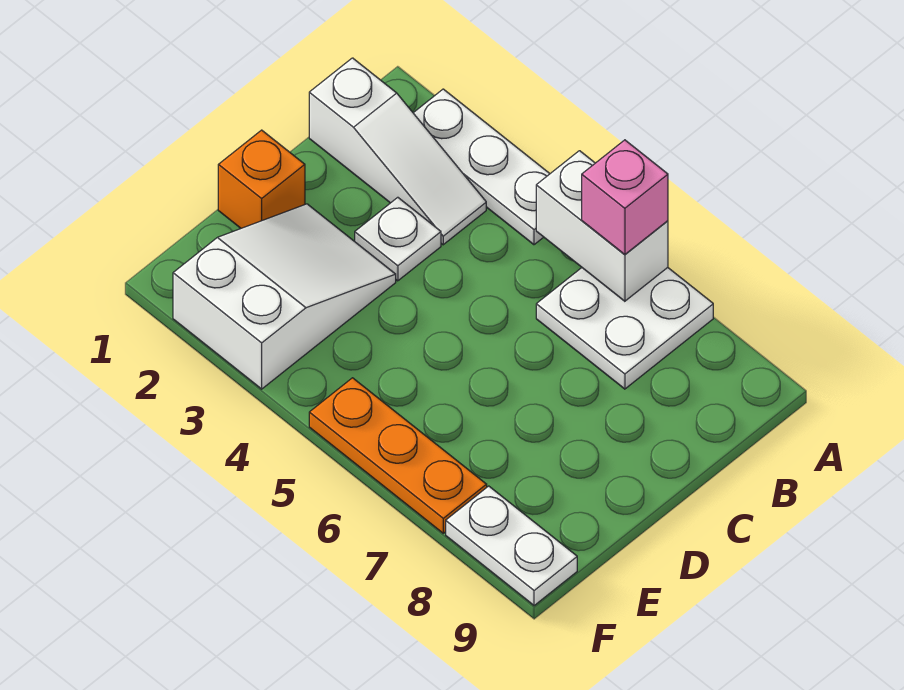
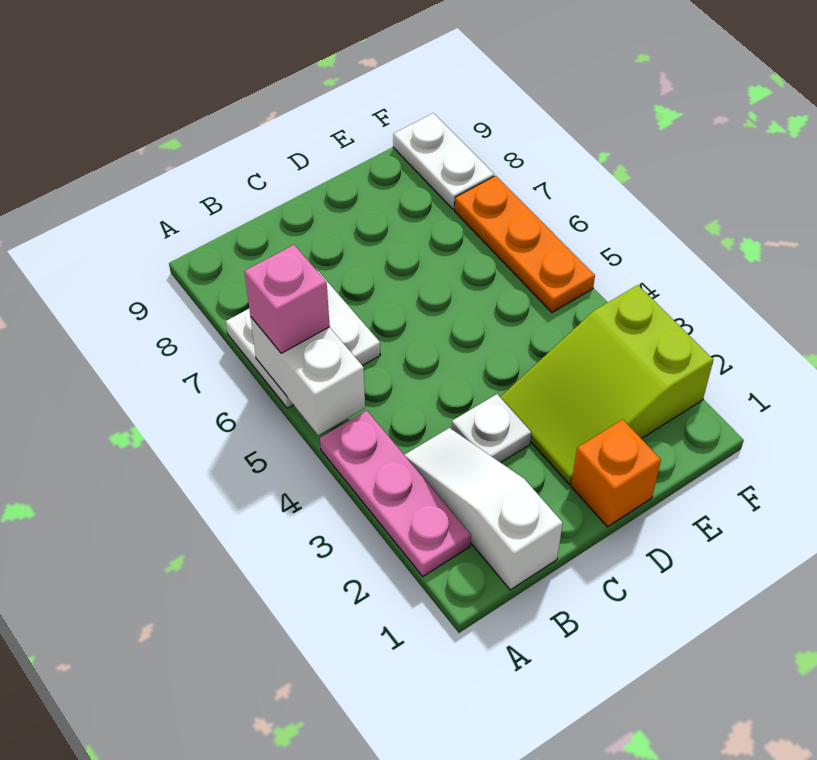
white plate A2:A4 level 1 -> pink plate A2:A4 level 1
white slope D2:F3 level 1 top F -> lime slope D2:F3 level 1 top F

